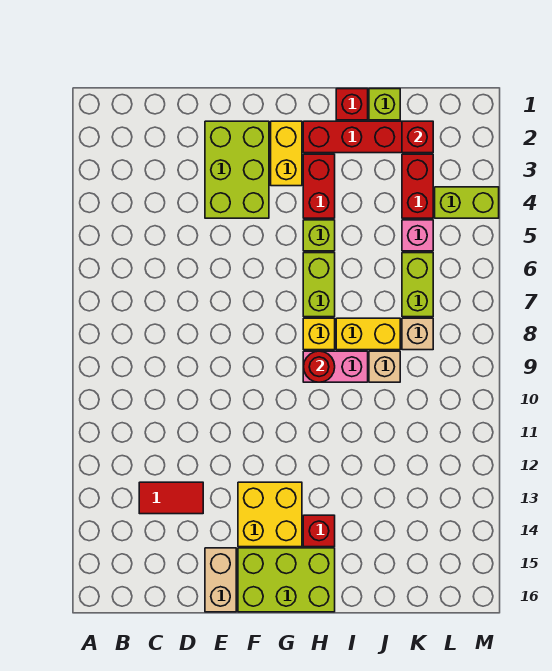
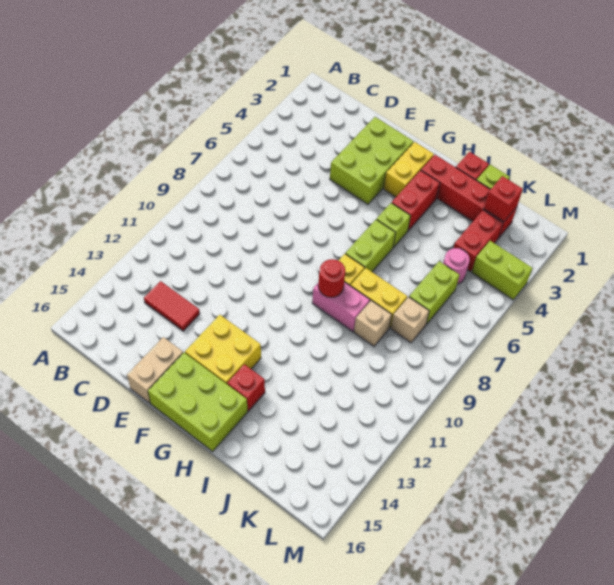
pink brick K5 level 1 -> pink round brick K5 level 1

